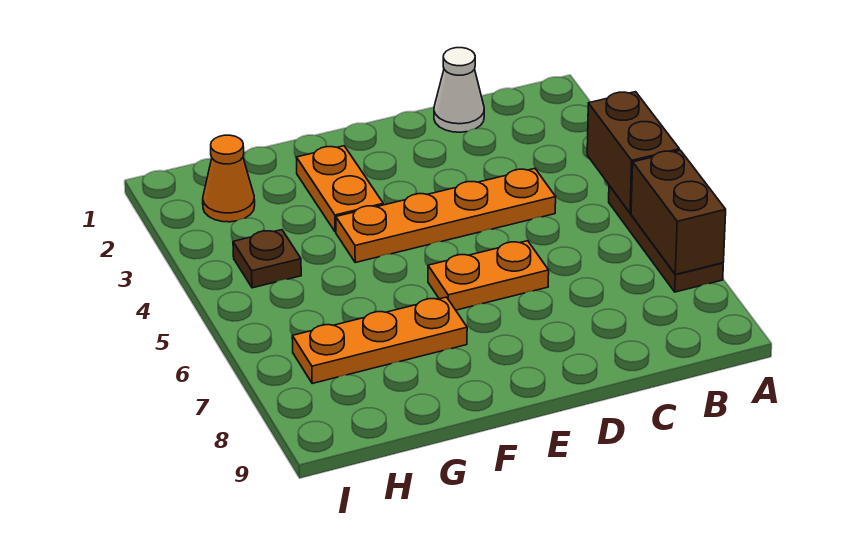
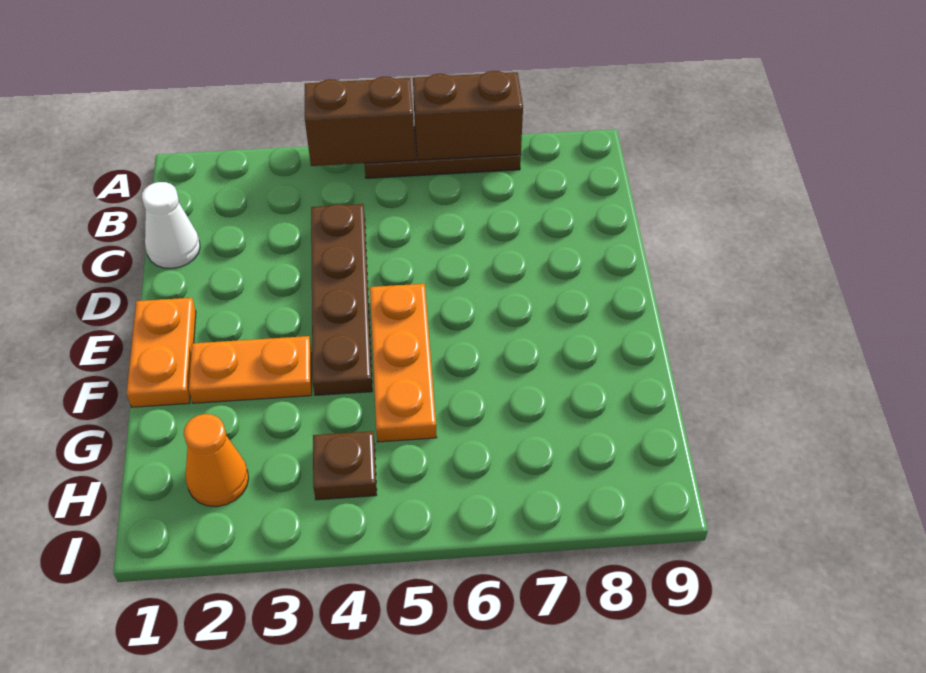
orange plate C4:F4 level 1 -> brown plate C4:F4 level 1
orange plate D6:E6 level 1 -> orange plate E1:F1 level 1
orange plate F7:H7 level 1 -> orange plate E5:G5 level 1

